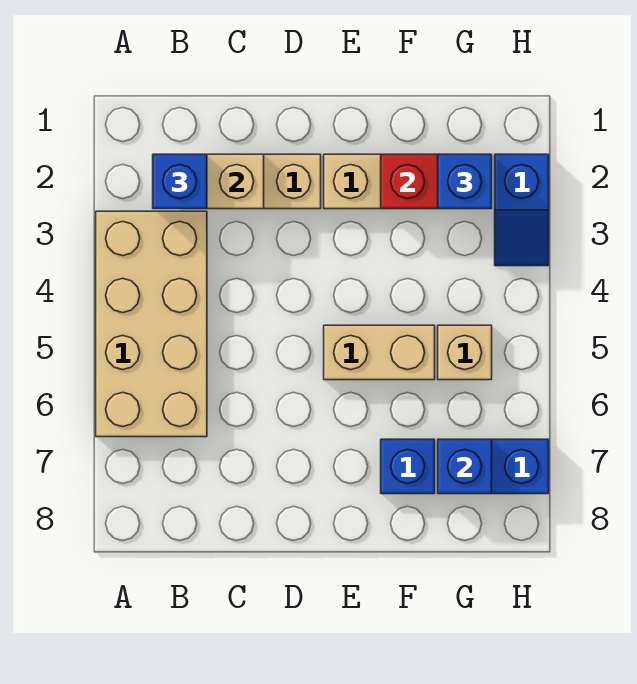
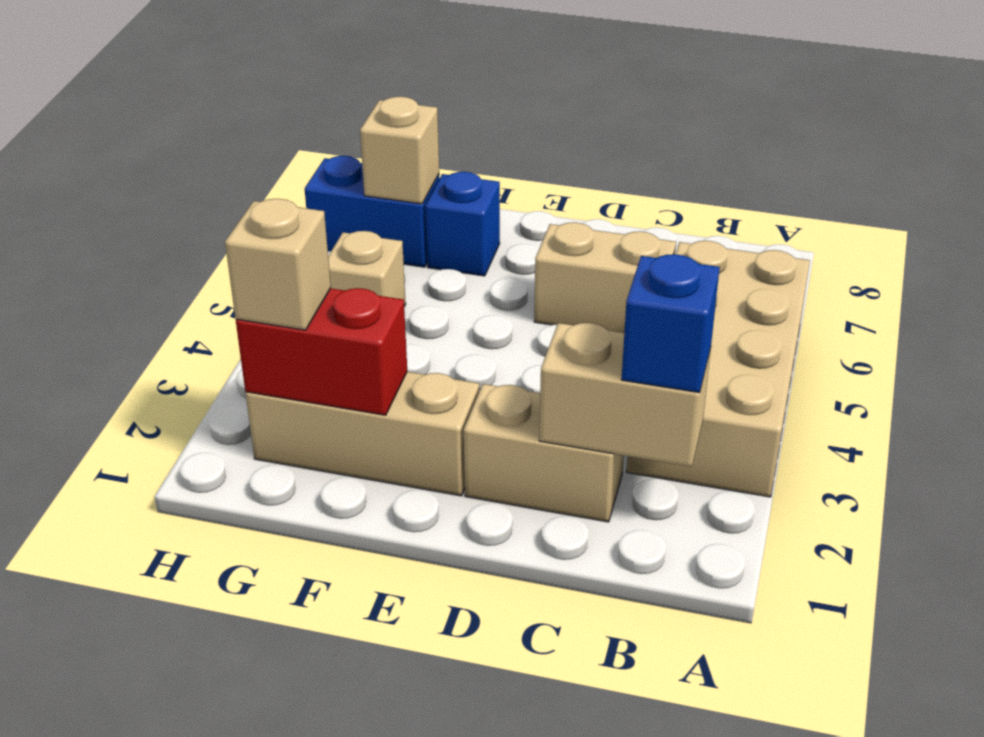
tan brick E5:F5 level 1 -> tan brick C6:D6 level 1
blue brick G2 level 3 -> tan brick G2 level 3
blue brick G7 level 2 -> tan brick G7 level 2
blue slope H2:H3 level 1 top 2 -> none

